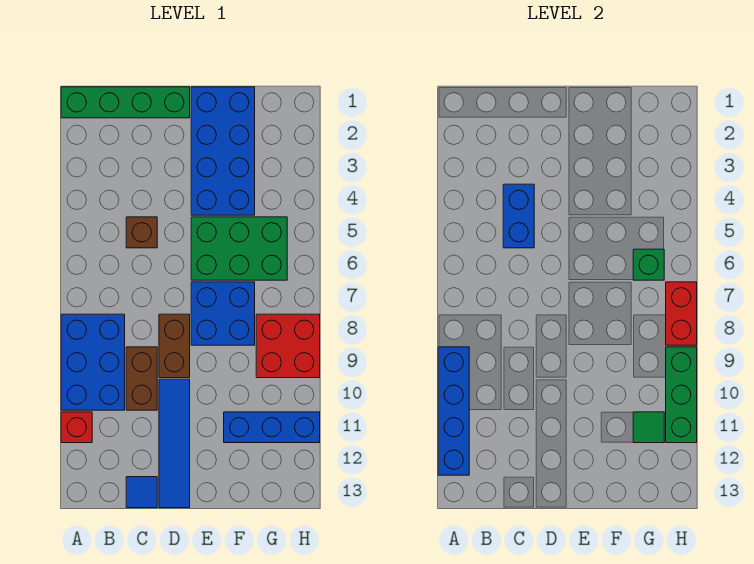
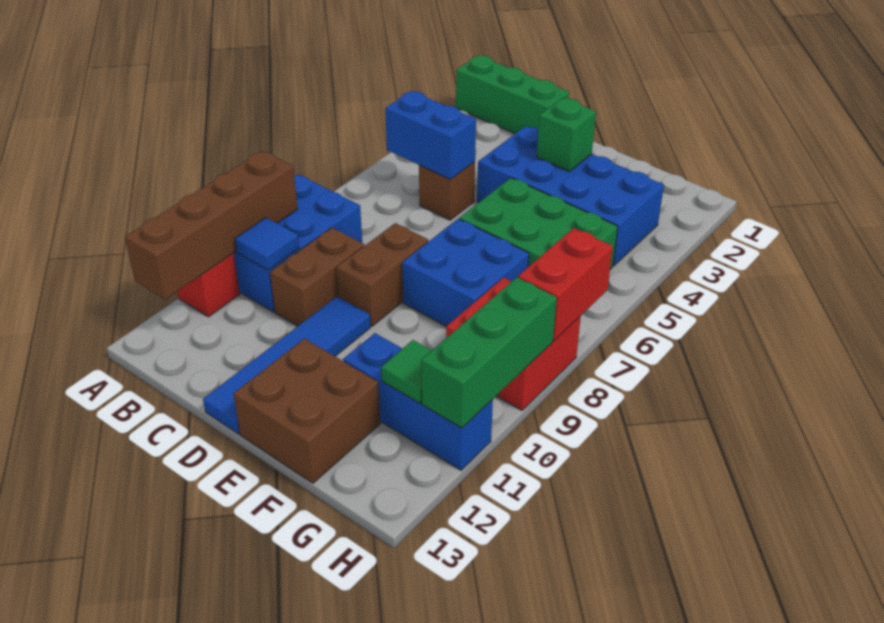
green brick A1:D1 level 1 -> green brick A1:C1 level 1
blue brick A9:A12 level 2 -> brown brick A9:A12 level 2
blue brick C4:C5 level 2 -> blue brick B5:C5 level 2
blue tile C13 level 1 -> blue tile B10 level 2
blue brick E1:F4 level 1 -> blue brick D3:G4 level 1
none -> brown brick E12:F13 level 1
green brick G6 level 2 -> green brick E3 level 2

